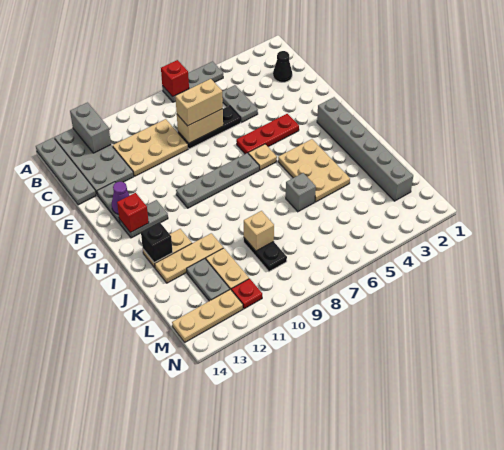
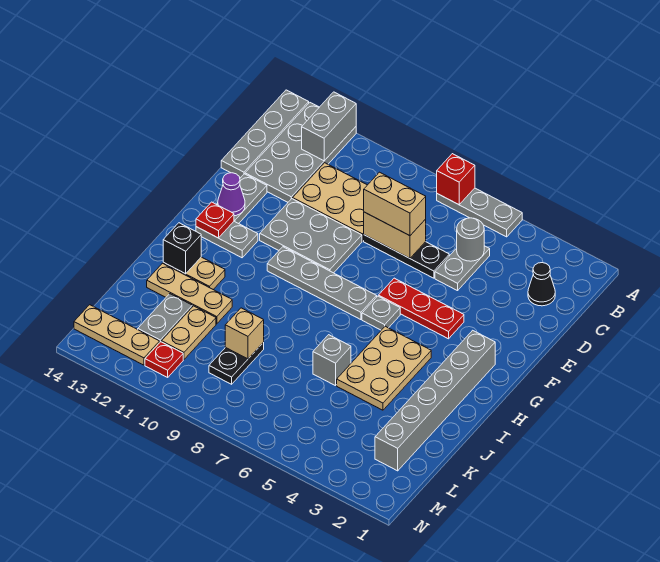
none -> grey round brick C5 level 2
none -> grey plate E9:F11 level 1
tan plate G6 level 1 -> grey plate G6 level 1
red brick G13 level 2 -> red plate G13 level 2

